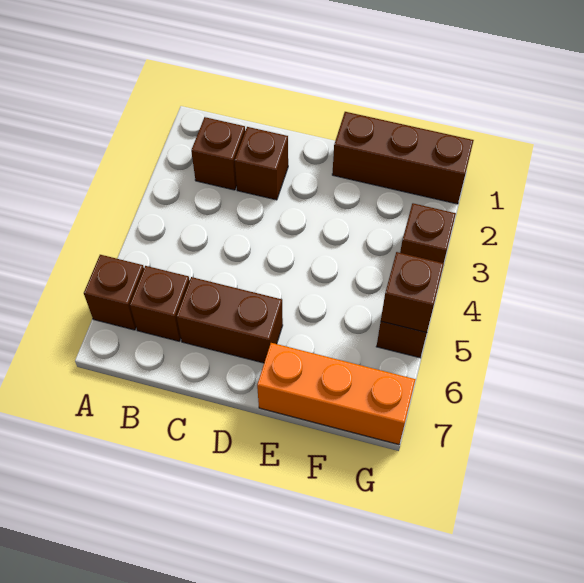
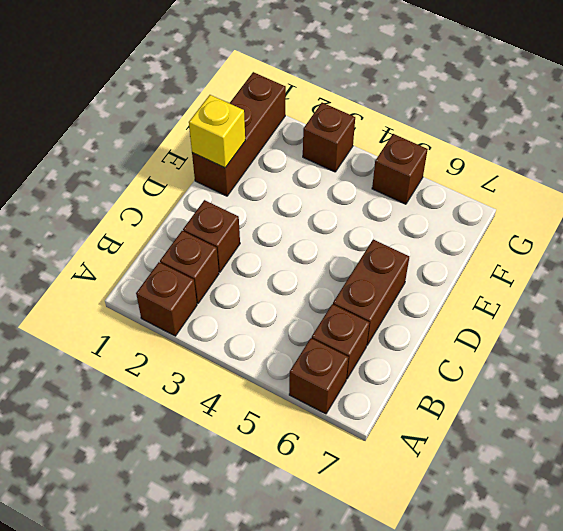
none -> yellow brick E1 level 2
orange brick E7:G7 level 1 -> none
brown brick G5 level 2 -> brown brick A2 level 1

